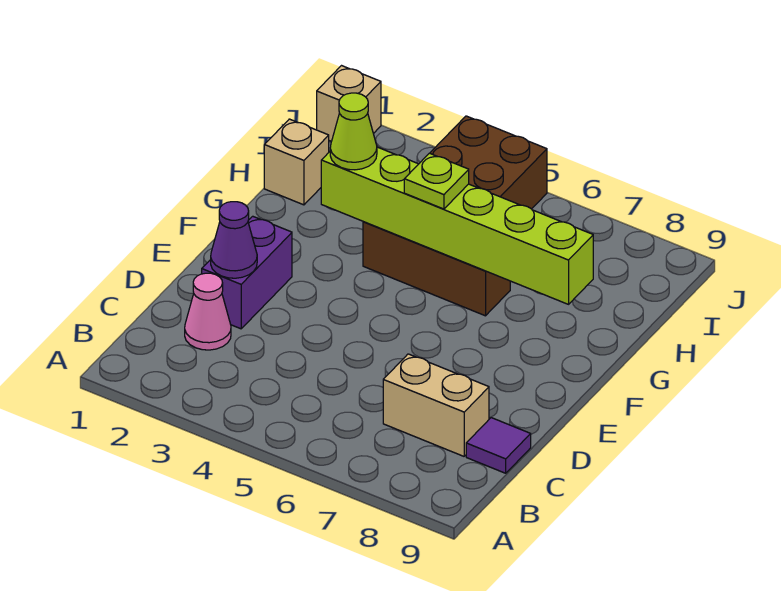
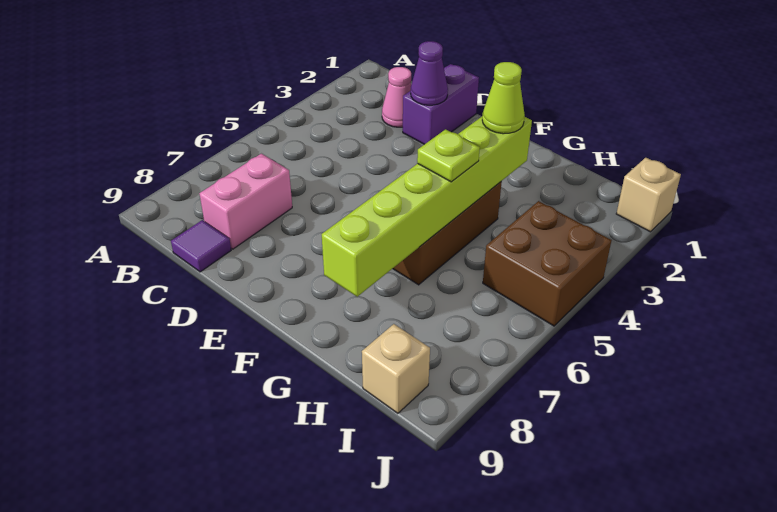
tan brick C7:C8 level 1 -> pink brick C7:C8 level 1
purple brick D2:E2 level 1 -> purple brick D1:D2 level 1
tan brick H1 level 1 -> tan brick I9 level 1

